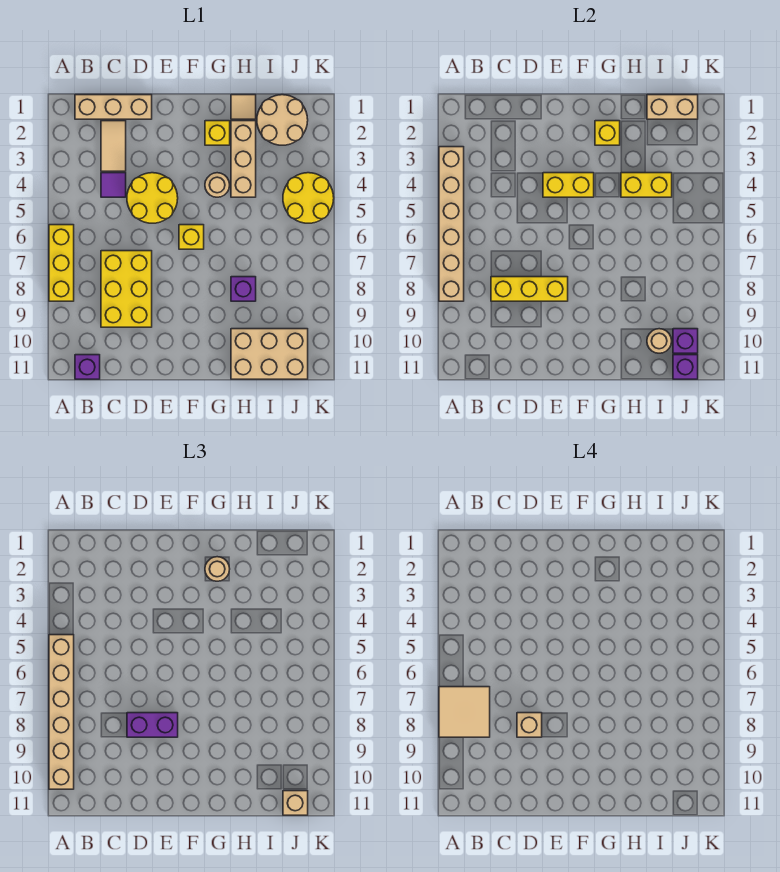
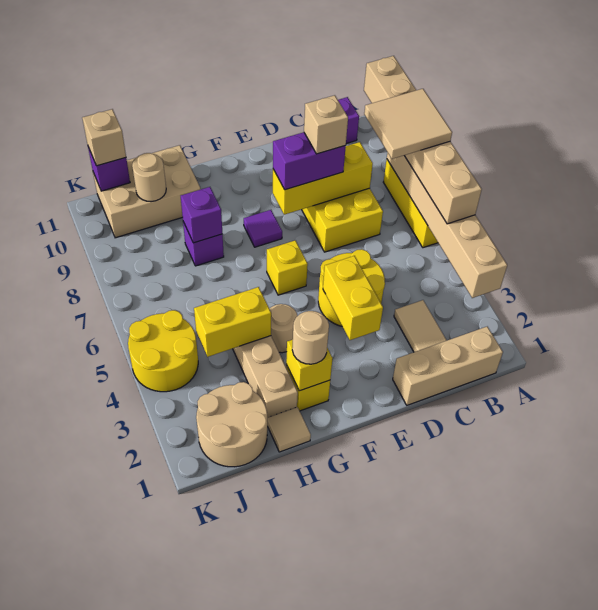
purple tile C4 level 1 -> purple tile F8 level 1
yellow brick E4:F4 level 2 -> yellow brick E3:E4 level 2
tan brick I1:J1 level 2 -> none
purple brick J10 level 2 -> purple brick H8 level 2

